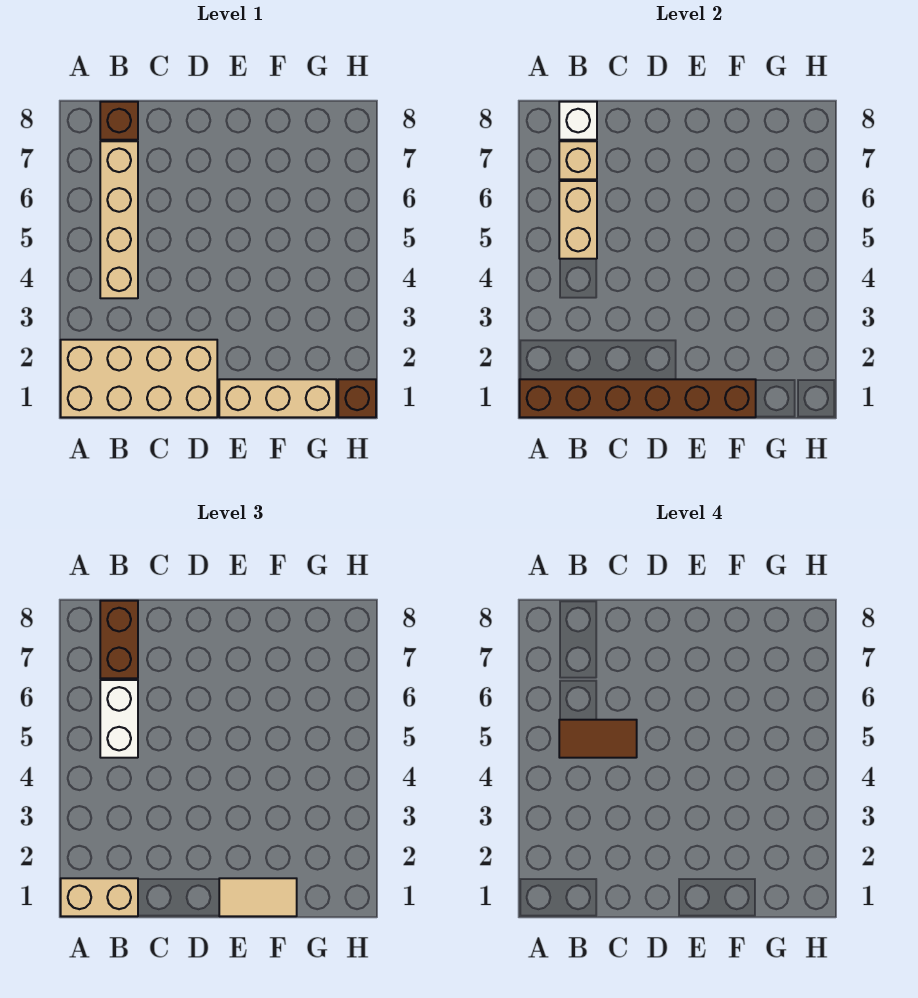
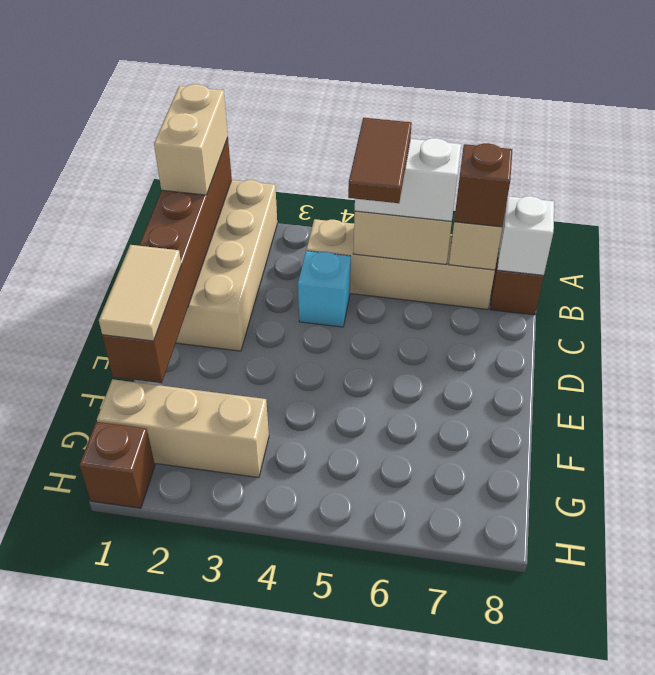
brown brick B7:B8 level 3 -> brown brick B7 level 3
none -> cyan brick C4 level 1
tan brick E1:G1 level 1 -> tan brick G1:G3 level 1

